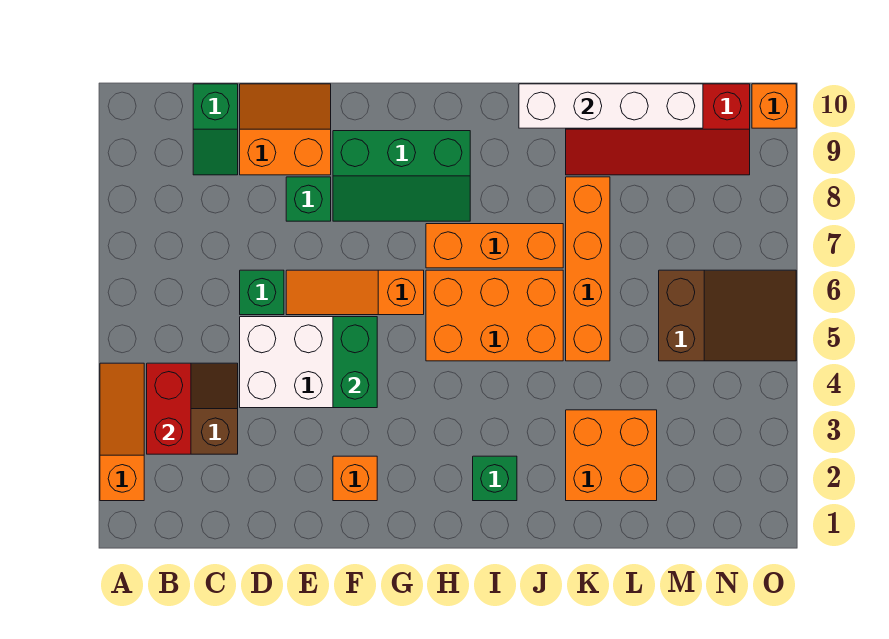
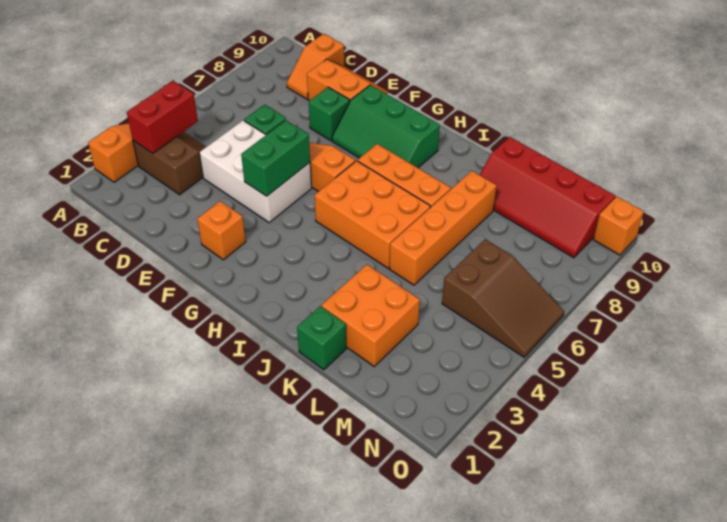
green slope C9:C10 level 1 top 10 -> orange slope C9:C10 level 1 top 10
green brick I2 level 1 -> green brick K1 level 1
white brick J10:M10 level 2 -> none

